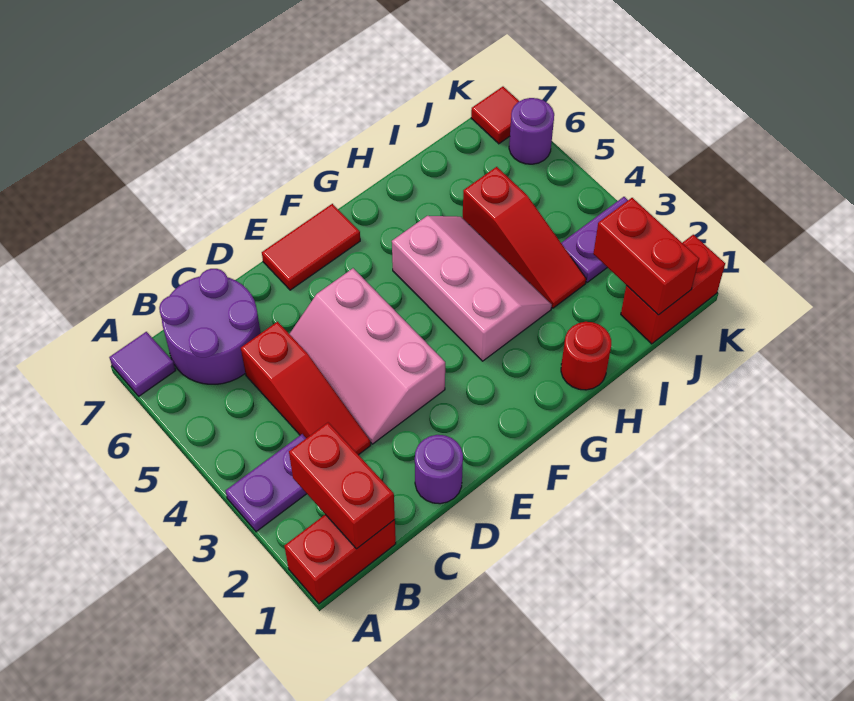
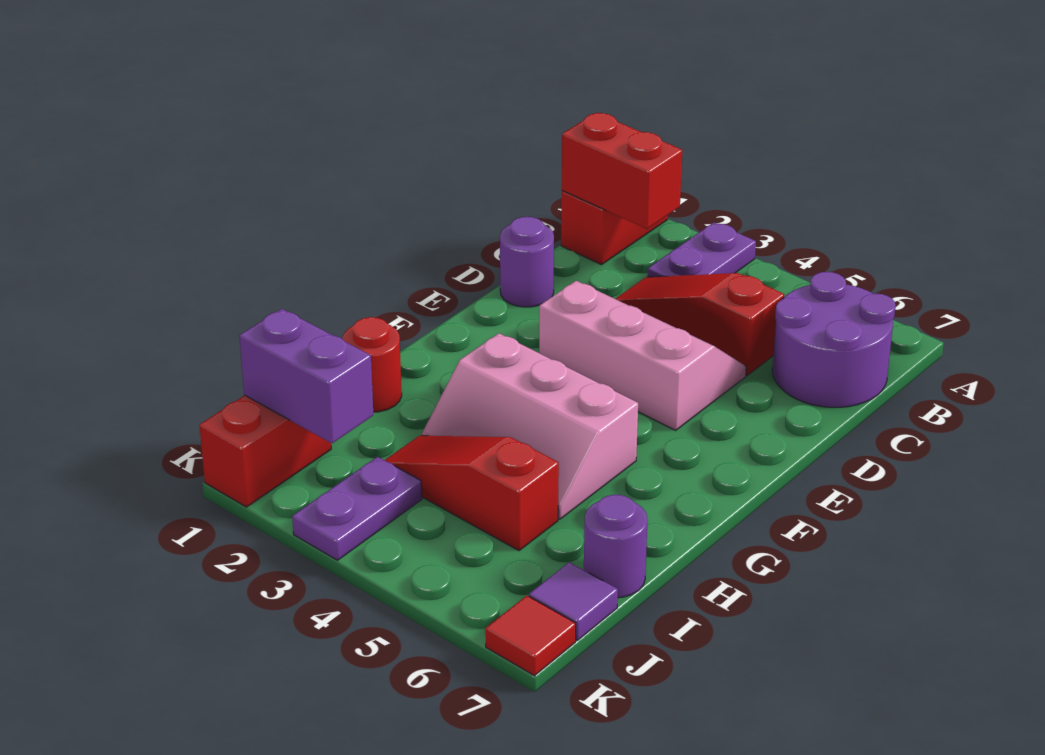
purple tile A7 level 1 -> purple tile J7 level 1
red tile E7:F7 level 1 -> none
red brick J1:J2 level 2 -> purple brick J1:J2 level 2
purple round brick K6 level 1 -> purple round brick I7 level 1

